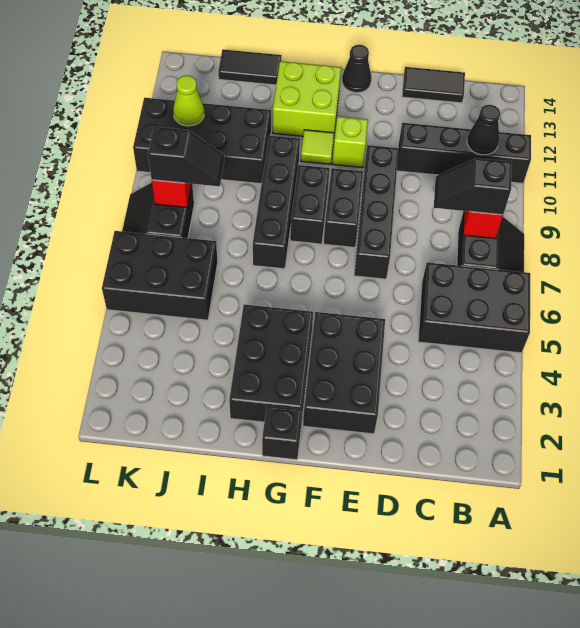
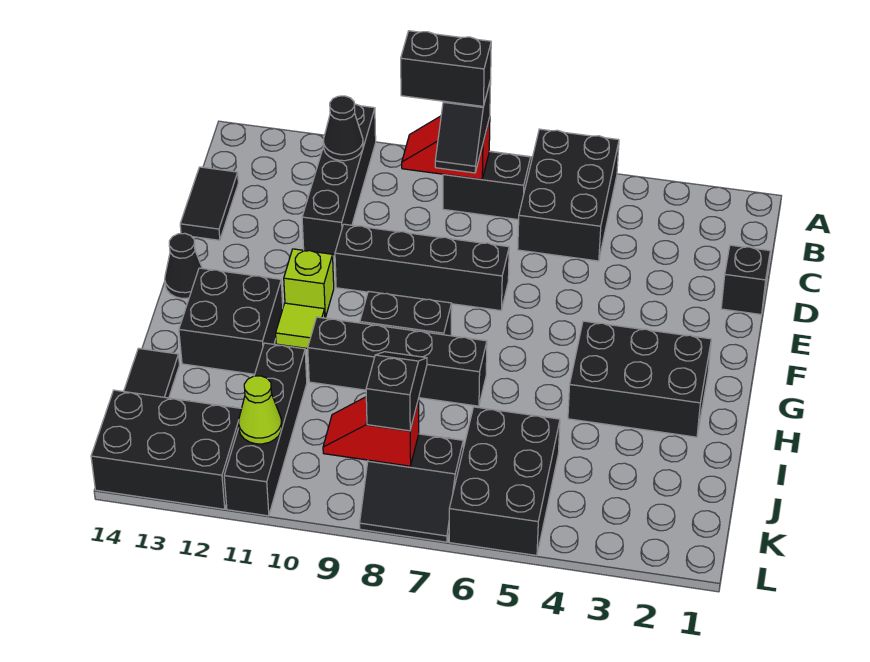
black brick E2:F4 level 1 -> black brick K12:L14 level 1
black brick F8:F9 level 1 -> black brick B8:B9 level 4
black brick G1 level 1 -> black brick D1 level 1
lime brick G12:H13 level 1 -> black brick G12:H13 level 1
black brick I10:L11 level 1 -> black brick I11:L11 level 1

